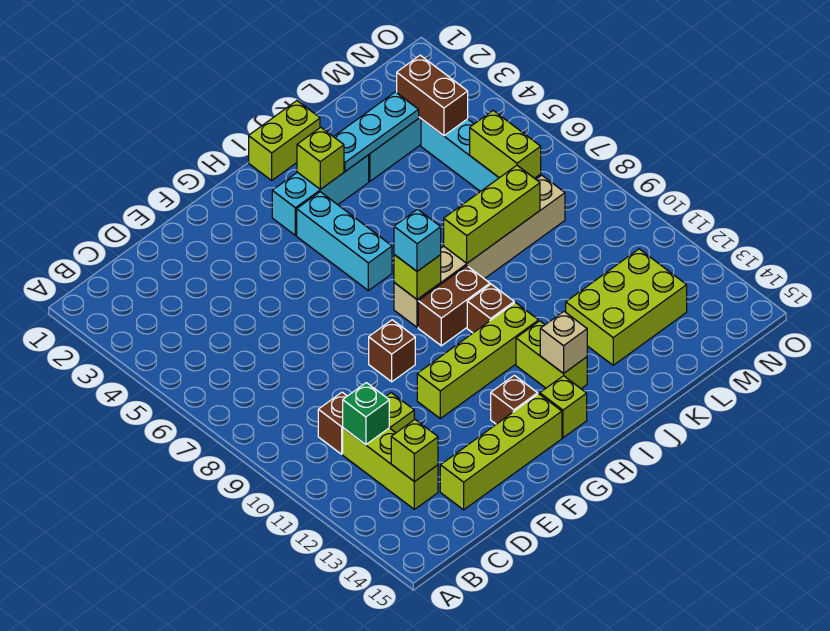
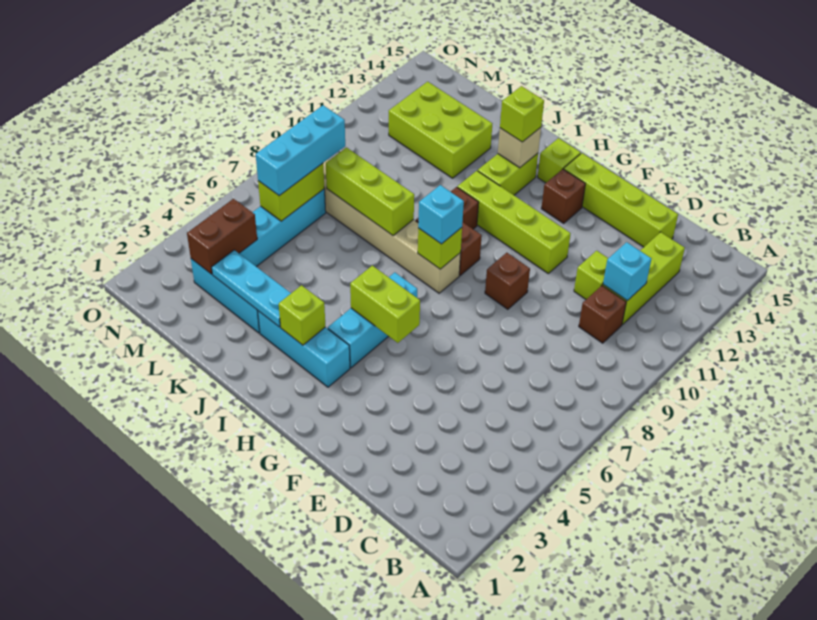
green brick C11 level 2 -> cyan brick C11 level 2
lime brick C13 level 2 -> lime brick I13 level 3
lime brick I1:J1 level 1 -> lime brick G5:H5 level 2
none -> cyan brick M6:M8 level 3

